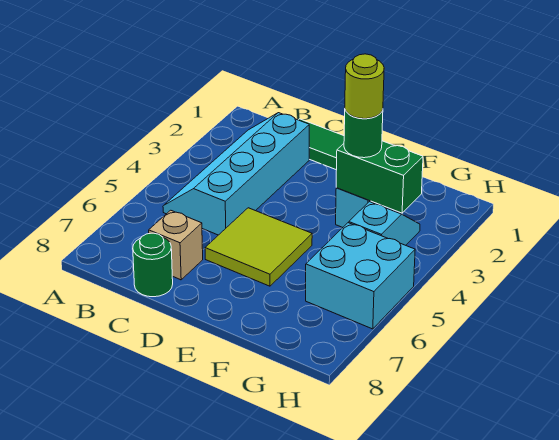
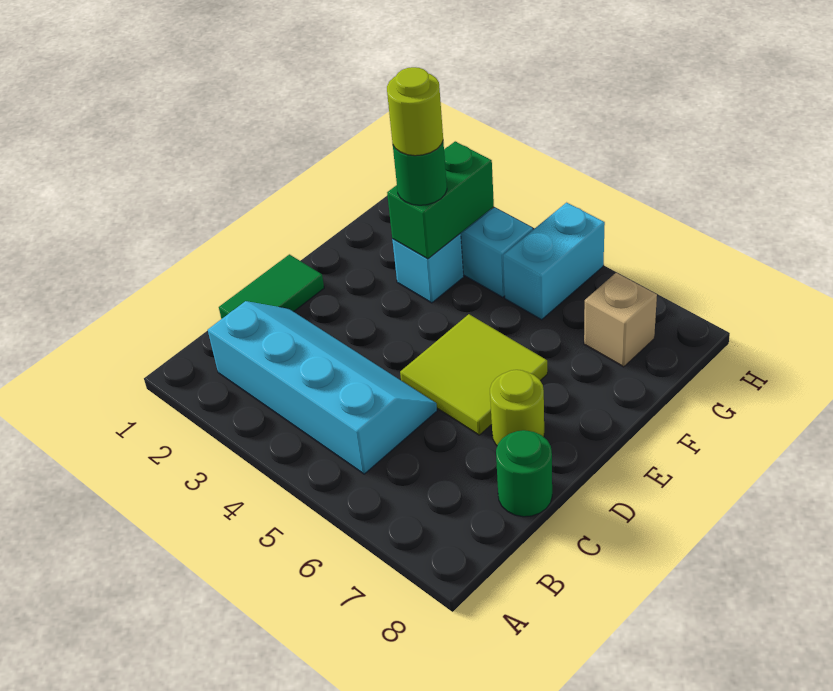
cyan slope B2:C5 level 1 top C -> cyan slope B2:C5 level 1 top B
tan brick C7 level 1 -> tan brick G7 level 1
none -> lime round brick D7 level 1
cyan brick G5:H6 level 1 -> cyan brick G5:H5 level 1

